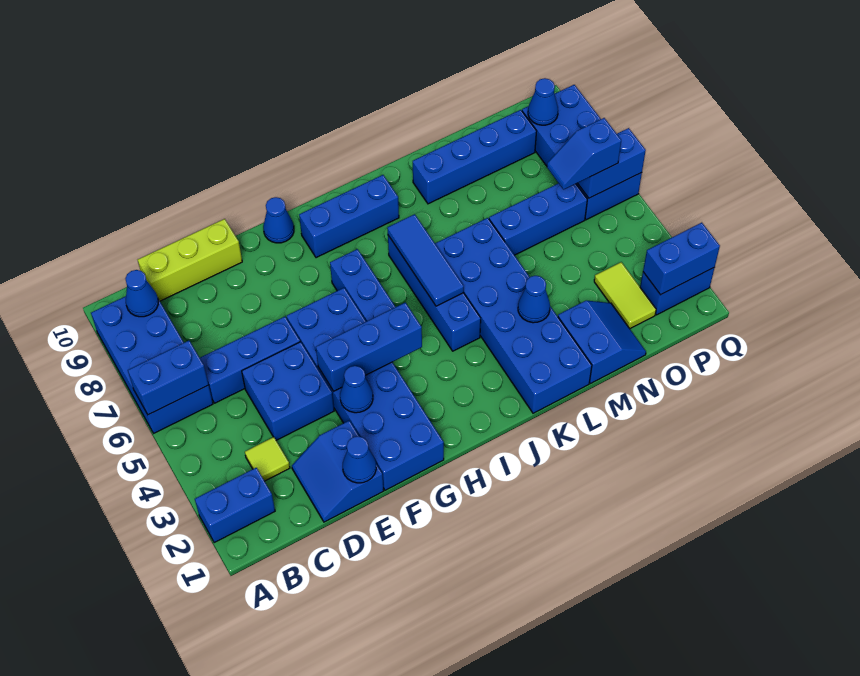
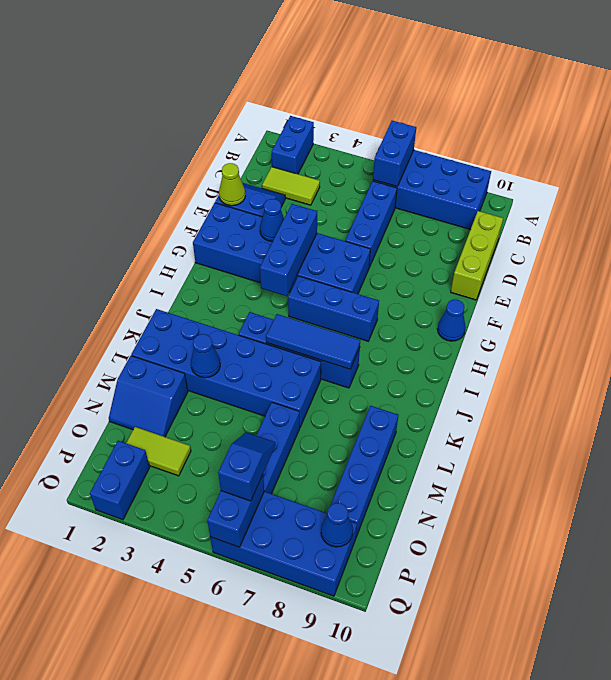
blue cone B9 level 2 -> none
lime tile C3 level 1 -> lime tile C2:C3 level 1
blue brick D4:E5 level 1 -> none
blue cone E1 level 2 -> lime cone E1 level 2
blue brick H9:J9 level 1 -> none
blue brick P2:Q2 level 2 -> none

